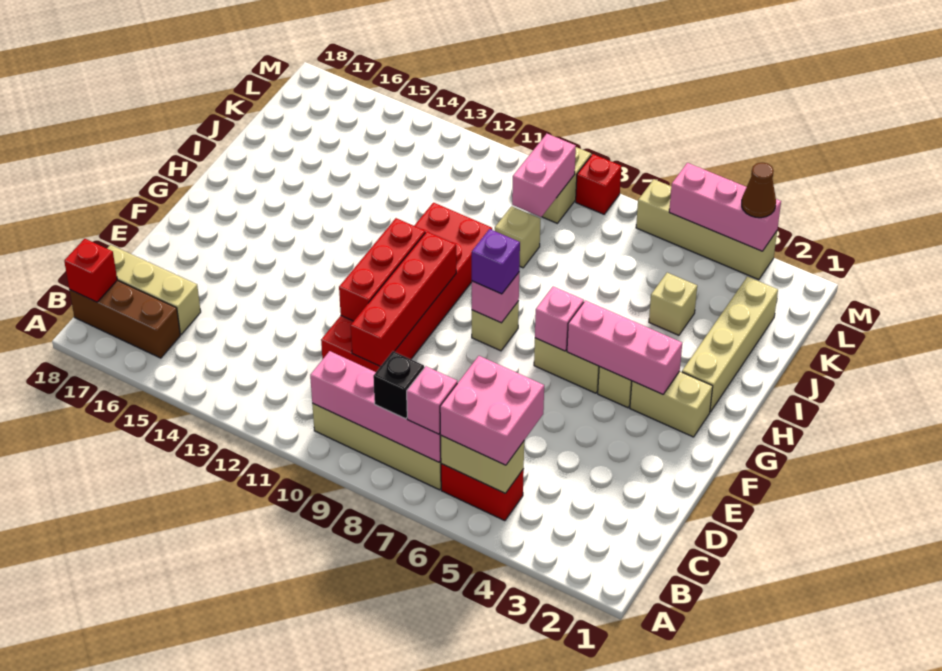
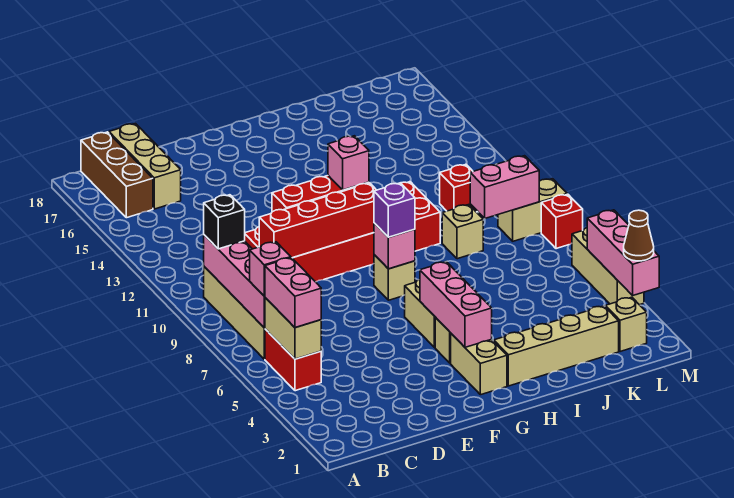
pink brick B5:C6 level 3 -> pink brick B5:B6 level 3
black brick B8 level 3 -> black brick B10 level 3
red brick B18 level 2 -> red brick K11 level 1
pink brick G6 level 2 -> pink brick G11 level 3
tan brick J4 level 1 -> tan brick L2 level 1
tan brick M3:M6 level 1 -> tan brick M4:M6 level 1

